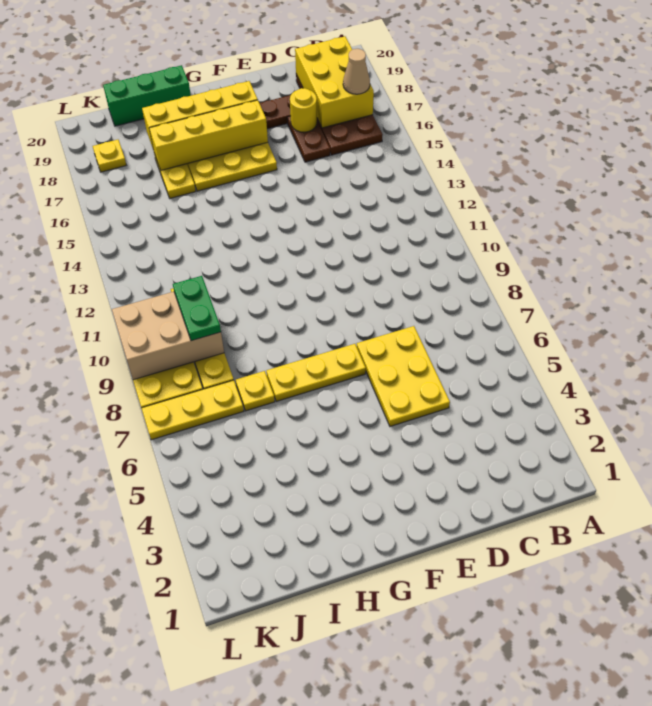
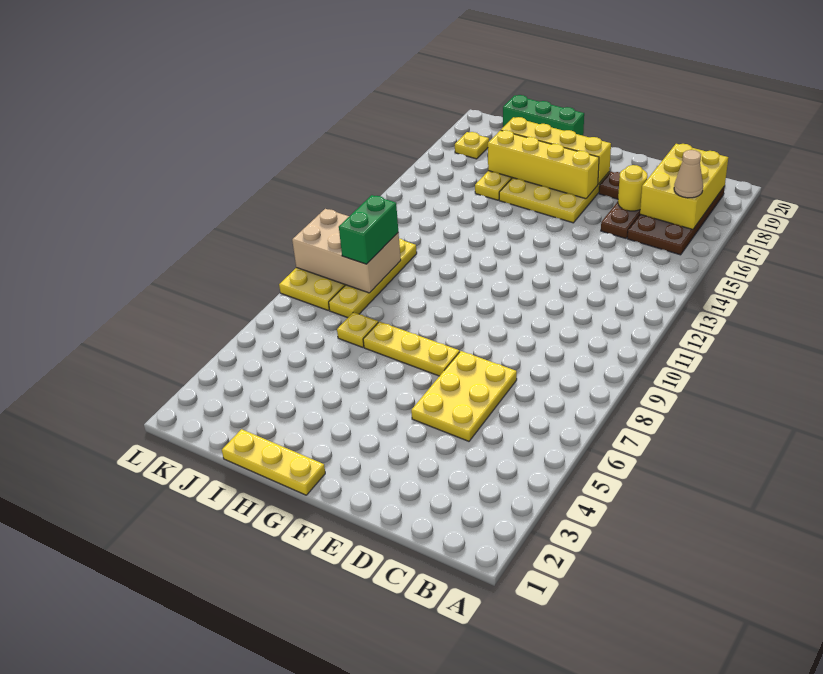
yellow plate J7:L7 level 1 -> yellow plate G1:I1 level 1
green plate J9:J10 level 3 -> green brick J9:J10 level 3

